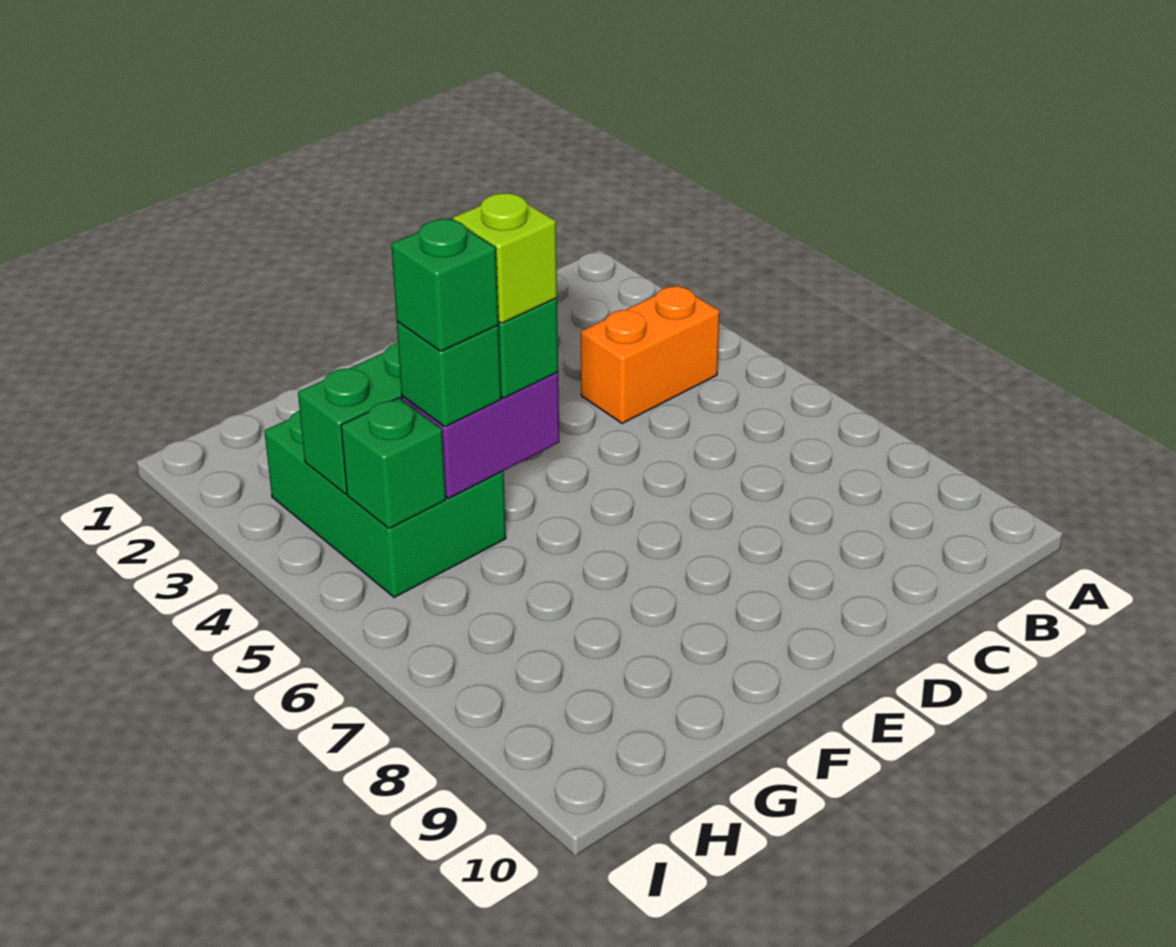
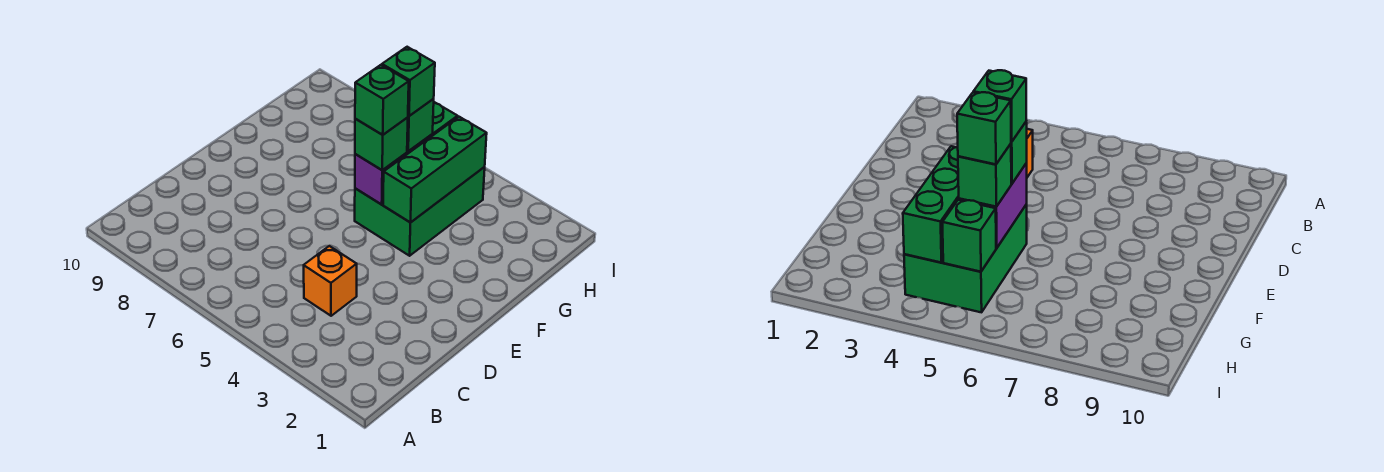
orange brick B4:C4 level 1 -> orange brick C4 level 1
lime brick F5 level 4 -> green brick F5 level 4
green brick G3:H5 level 1 -> green brick F4:H5 level 1

